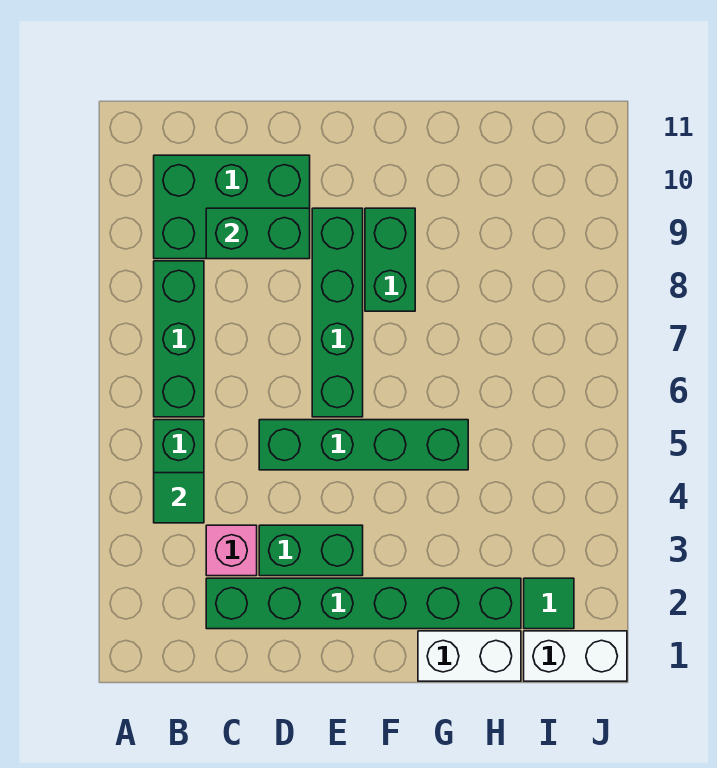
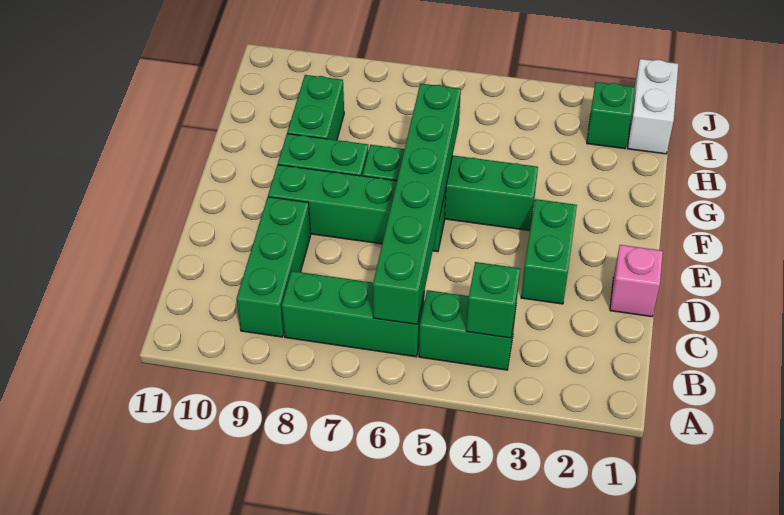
green tile B4 level 2 -> green brick B4 level 2
green brick B9:D10 level 1 -> green brick B9:D9 level 1
green brick C2:H2 level 1 -> green brick B6:G6 level 2
pink brick C3 level 1 -> pink brick D1 level 1
green brick C9:D9 level 2 -> green brick G9:H9 level 1
green brick D5:G5 level 1 -> green brick F4:F7 level 1
white brick G1:H1 level 1 -> none
green tile I2 level 1 -> green brick I2 level 1

